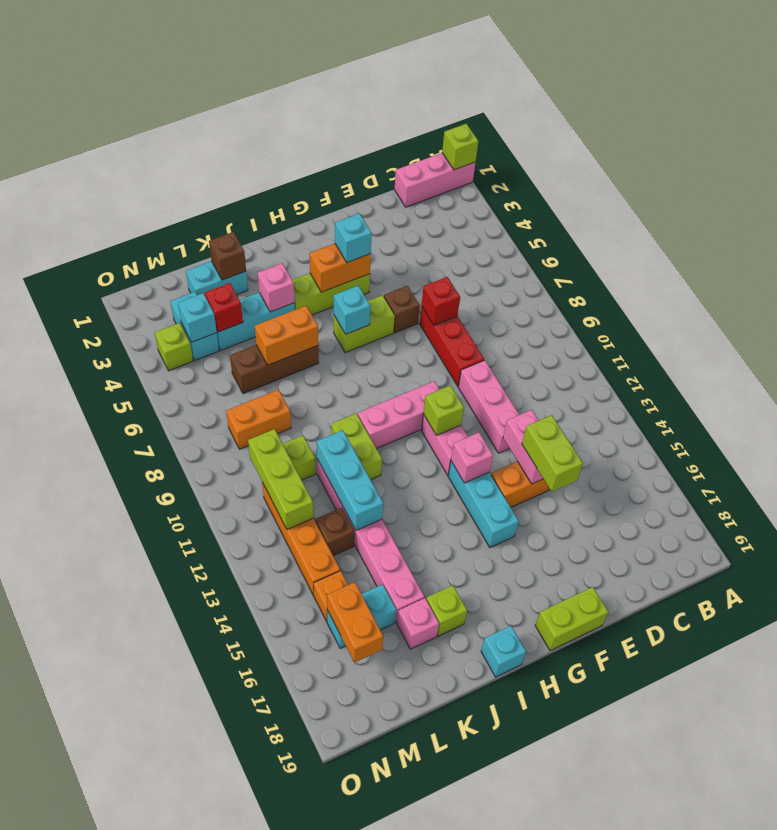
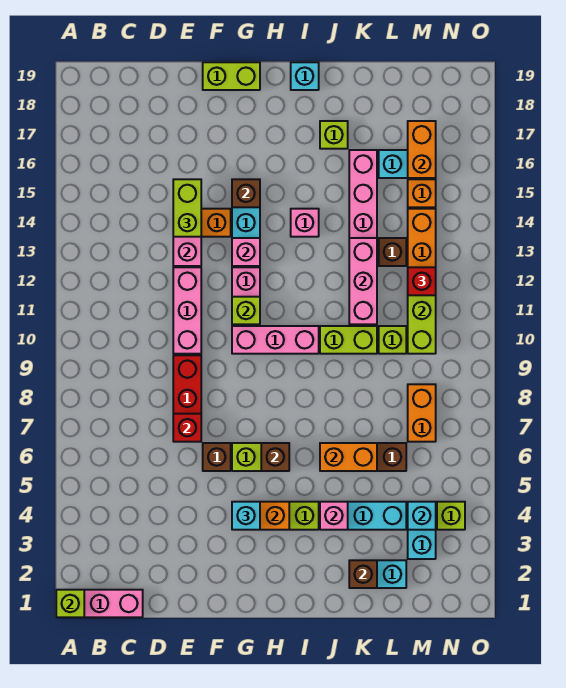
none -> brown brick G15 level 2
cyan brick H6 level 2 -> brown brick H6 level 2
lime brick J10:J11 level 1 -> lime brick J10:K10 level 1
cyan brick K11:K13 level 2 -> pink brick K11:K13 level 2
pink brick K17 level 1 -> pink brick I14 level 1
red brick L4 level 2 -> red brick M12 level 3
orange brick L8:M8 level 1 -> orange brick M7:M8 level 1

